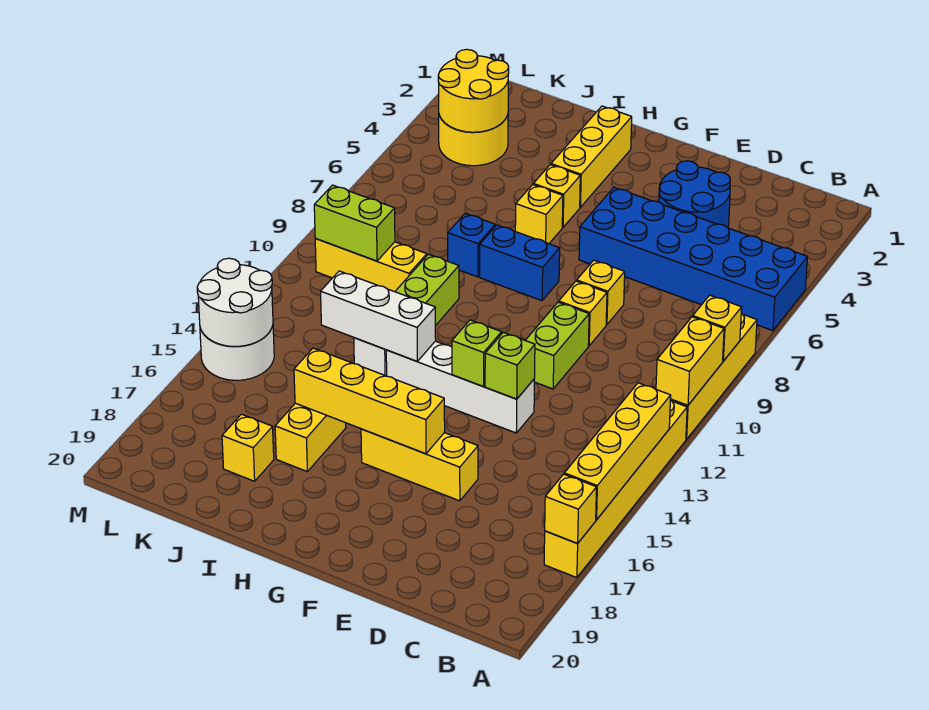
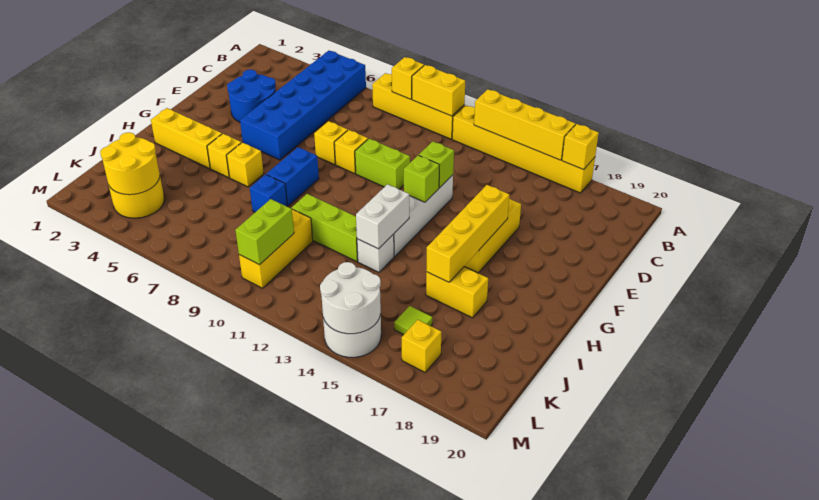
white brick H13:J13 level 2 -> white brick H13:I13 level 2
yellow brick J18 level 1 -> yellow brick L17 level 1
none -> lime tile K16 level 1

